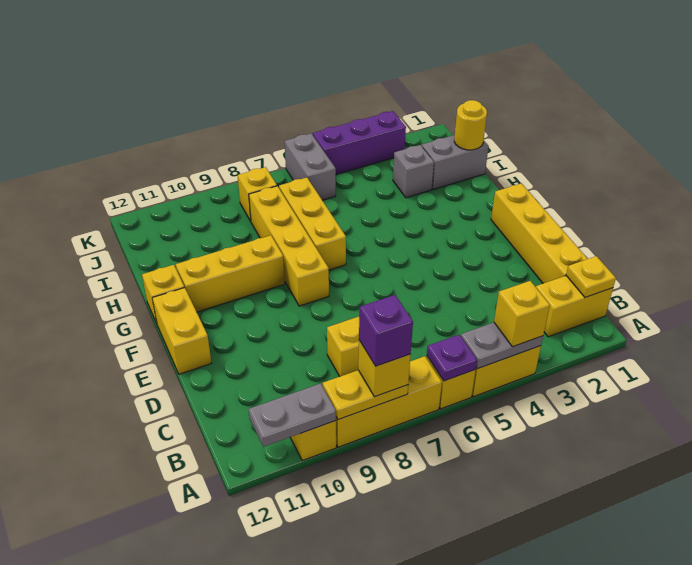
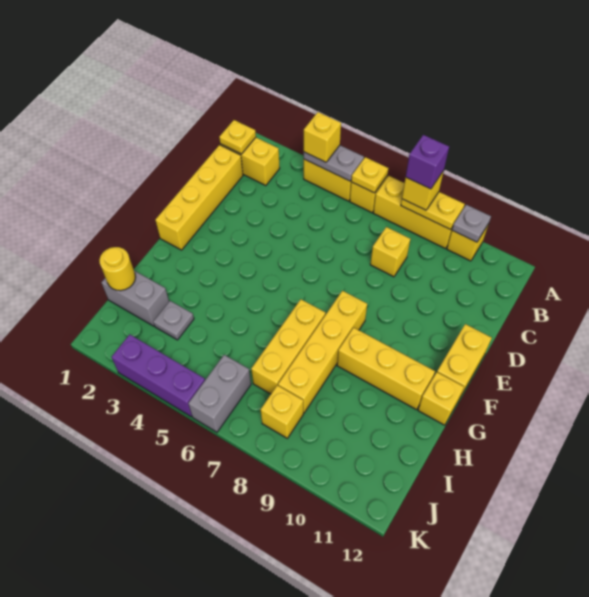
purple plate A6 level 2 -> yellow plate A6 level 2
grey plate A10:A11 level 2 -> grey plate A10 level 2
grey brick I3 level 1 -> grey plate I3 level 1

